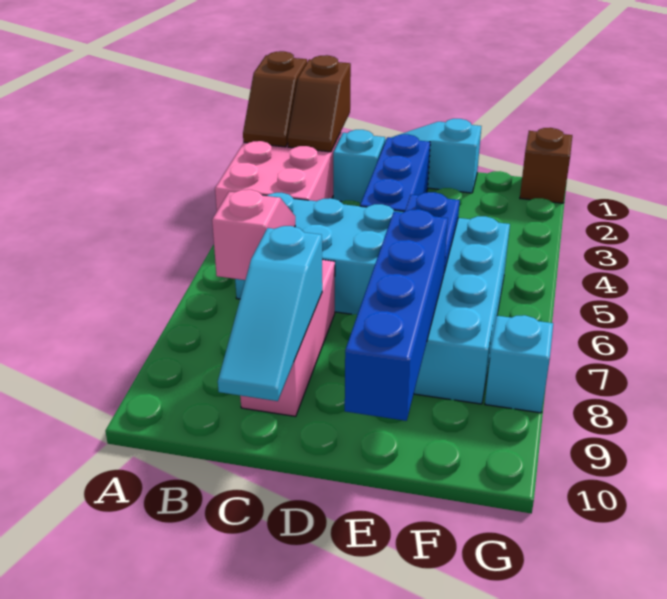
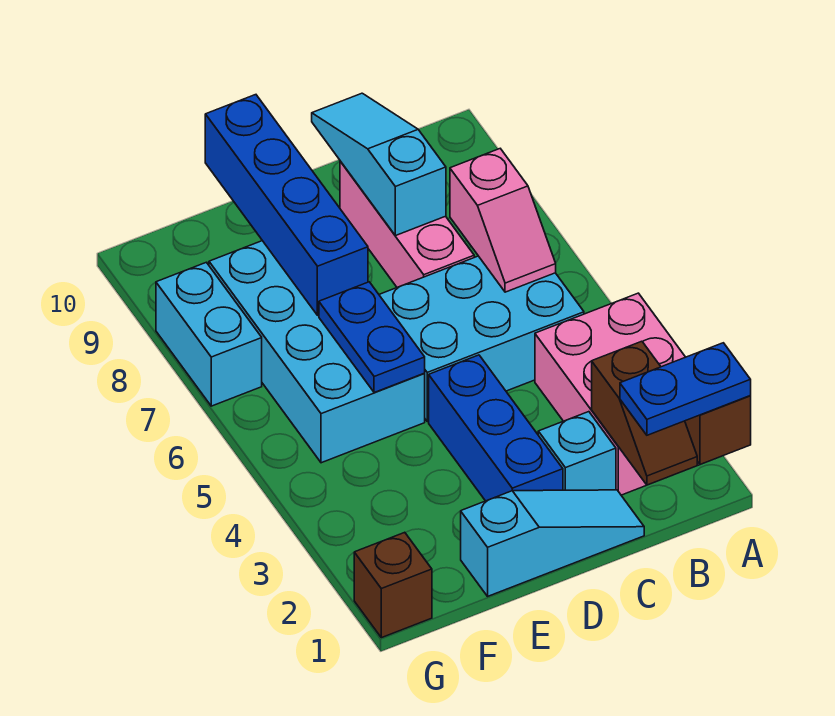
none -> blue plate A1:B1 level 3
brown slope B1:B2 level 2 top 1 -> brown slope B1:B2 level 2 top 2
cyan brick G8 level 1 -> cyan brick G7:G8 level 1

